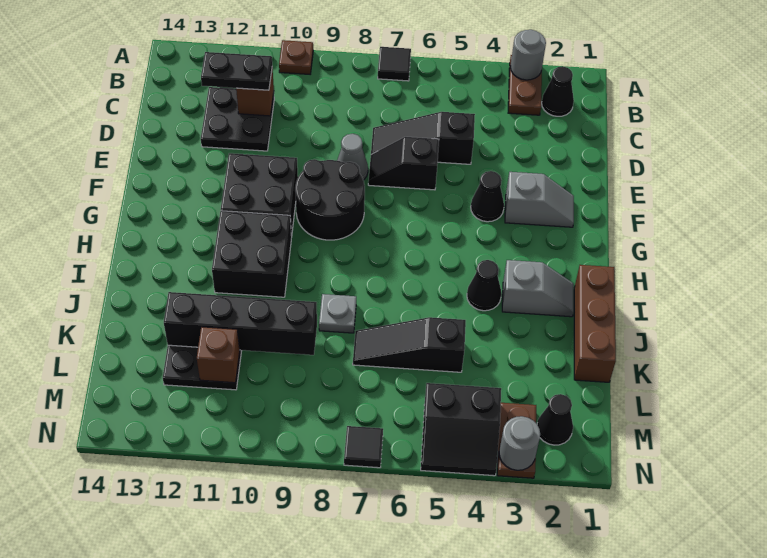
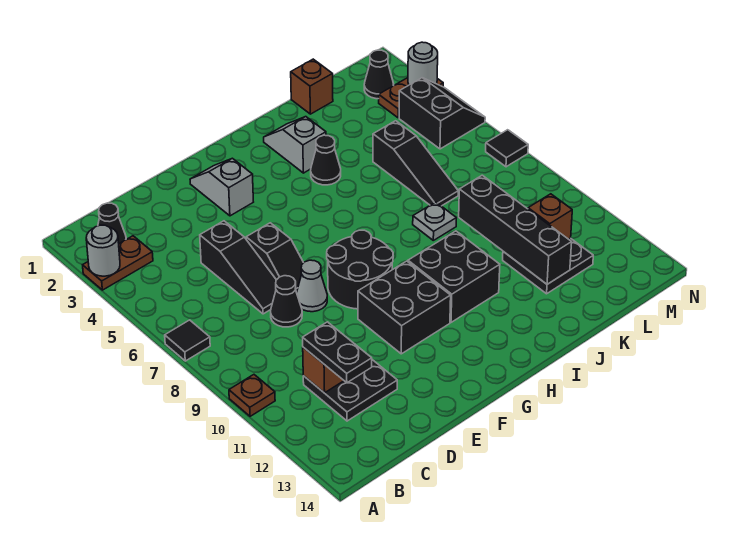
black cone F4 level 1 -> black cone D8 level 1
brown brick I1:K1 level 1 -> brown brick K1 level 1

